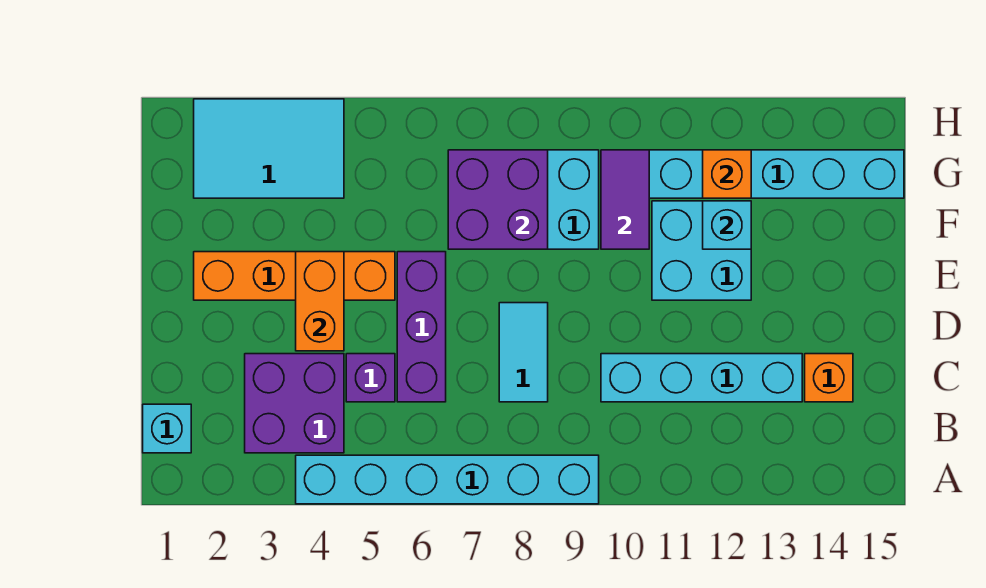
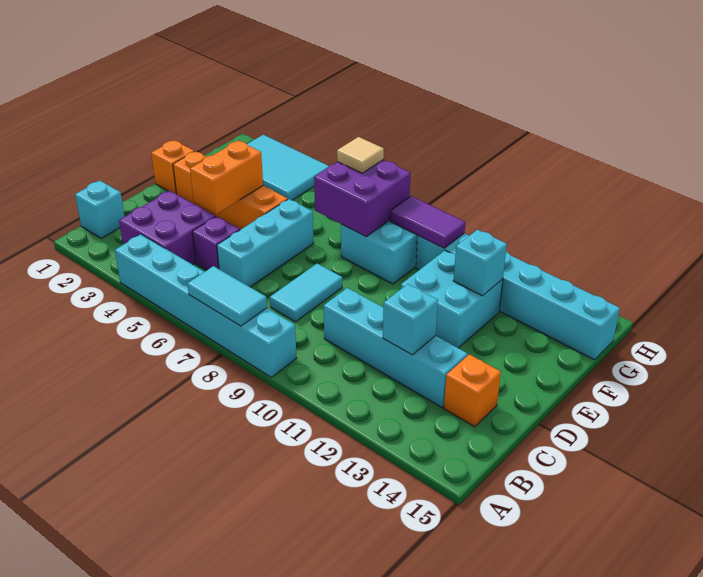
none -> cyan tile A7:A8 level 2
purple brick C6:E6 level 1 -> cyan brick C6:E6 level 1
none -> cyan brick C12 level 2
purple tile F10:G10 level 2 -> purple tile G9:G10 level 2
none -> tan tile G7 level 3
orange brick G12 level 2 -> orange brick E1 level 1

